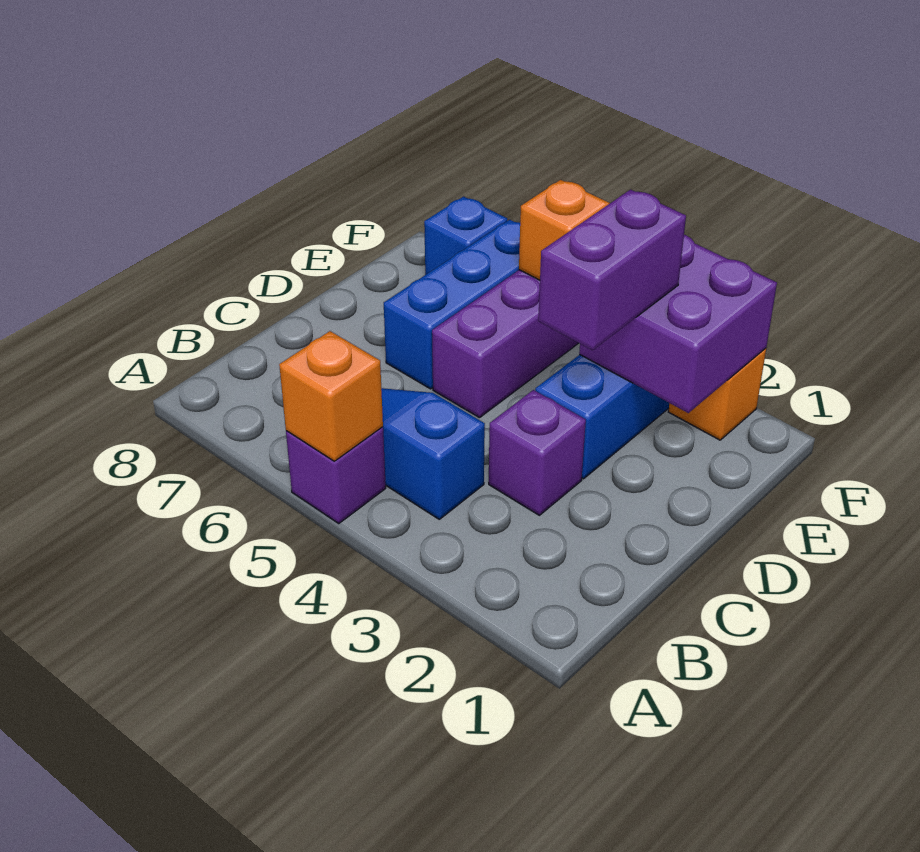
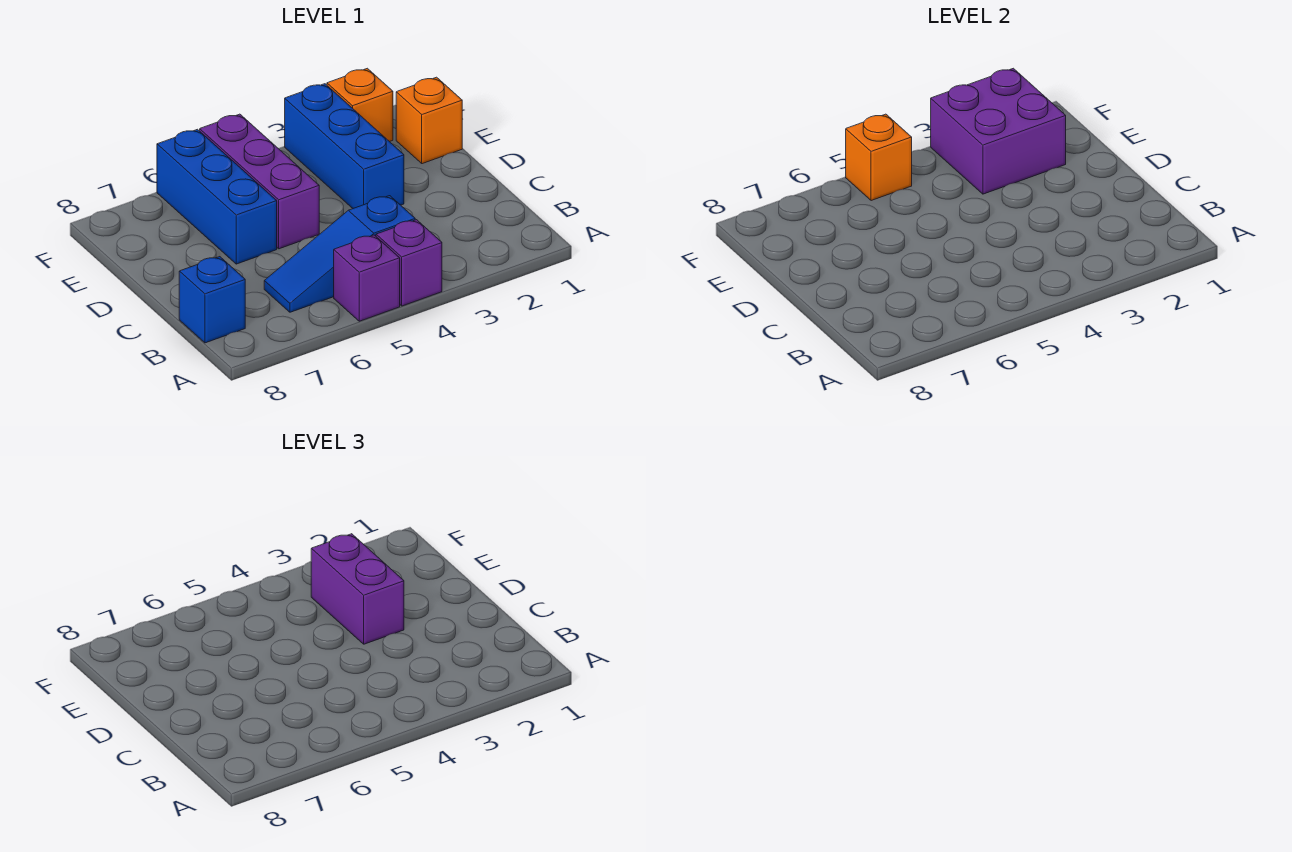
orange brick A5 level 2 -> orange brick E1 level 1
purple brick C3 level 1 -> purple brick A4 level 1
blue brick F7 level 1 -> blue brick B8 level 1

